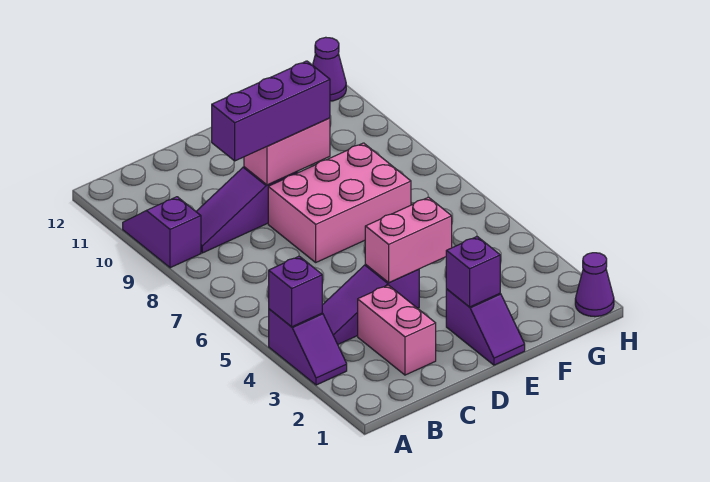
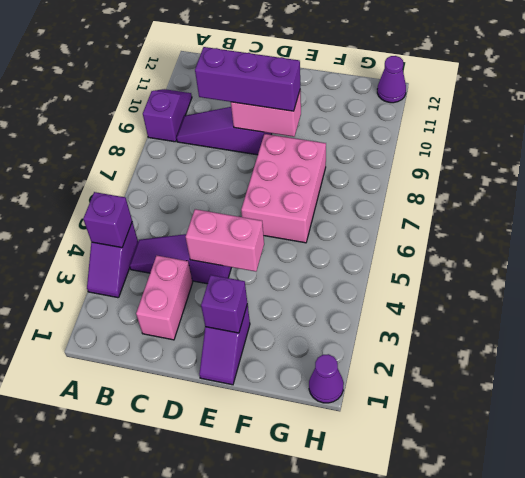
pink brick D7:F8 level 1 -> pink brick E6:F8 level 1

